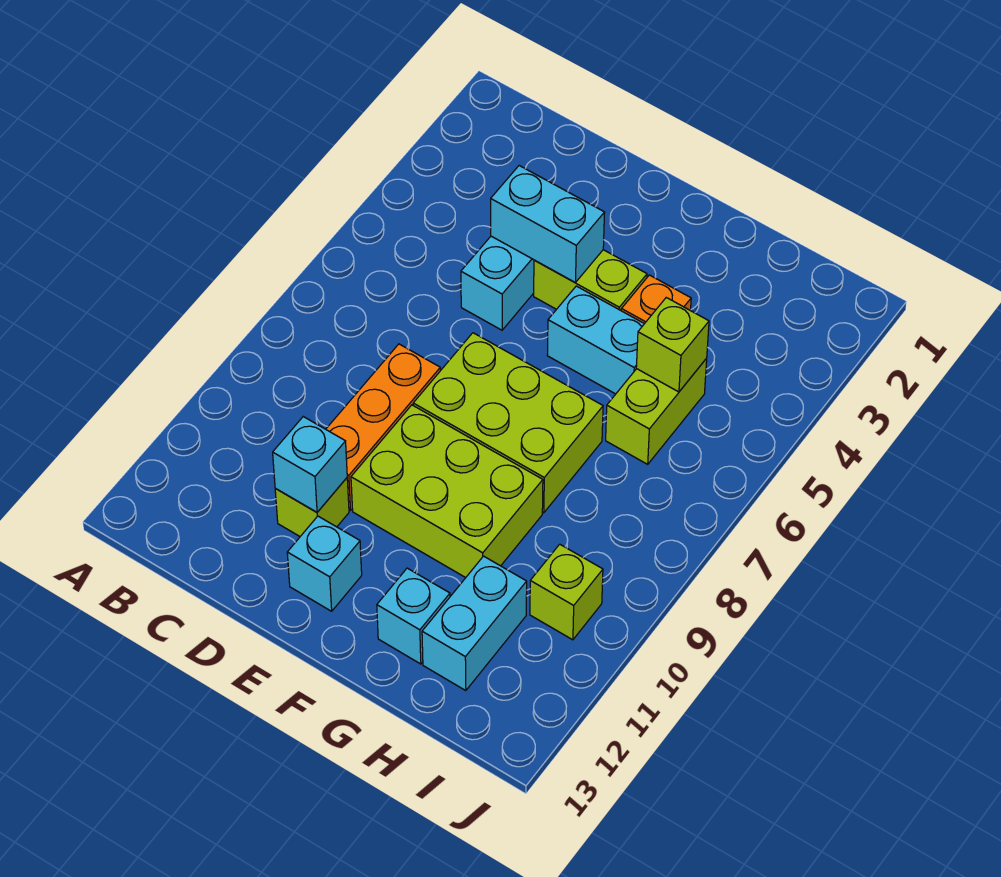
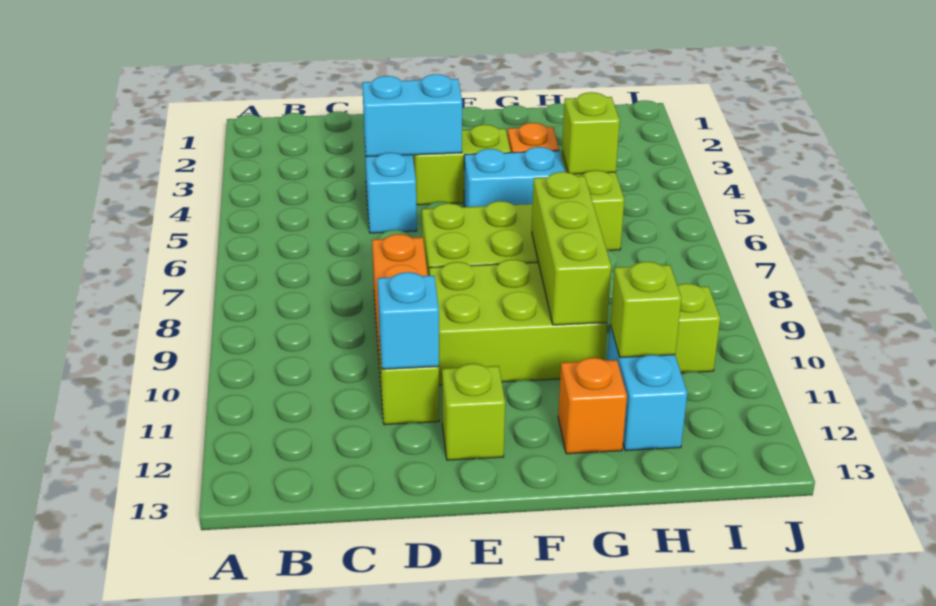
cyan brick E12 level 1 -> lime brick E12 level 1
none -> lime brick G8:G10 level 2
cyan brick G12 level 1 -> orange brick G12 level 1
none -> lime brick H11 level 2

